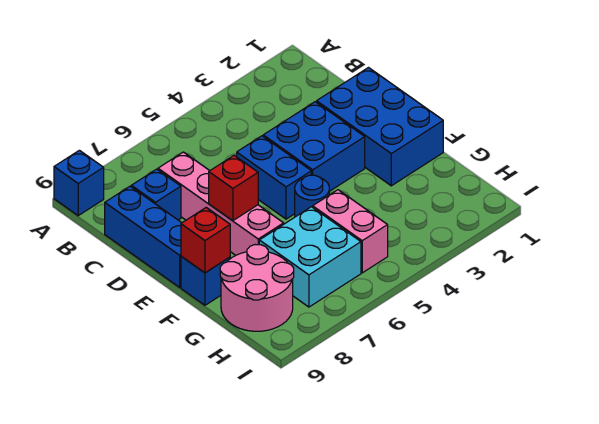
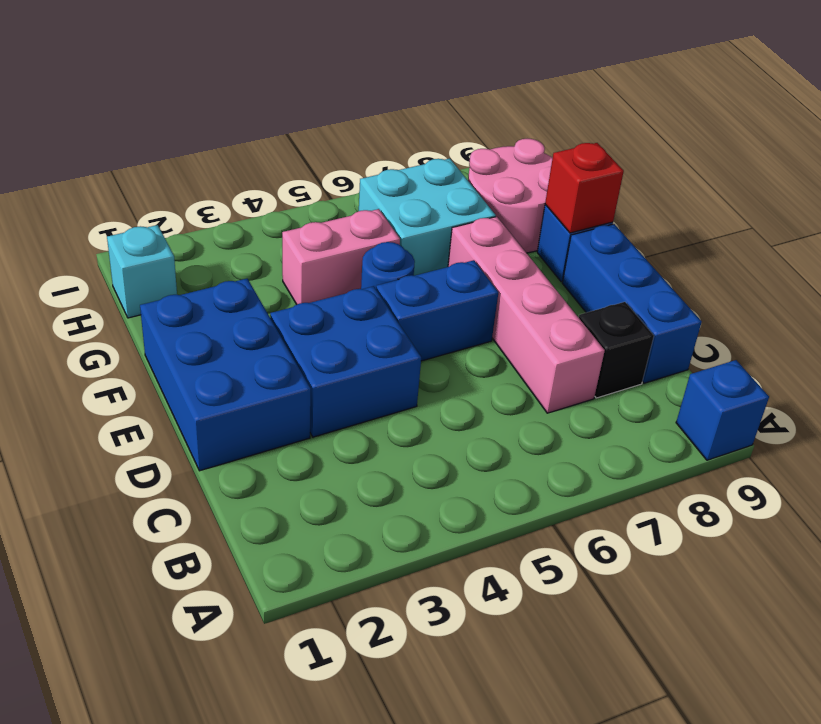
blue brick C8 level 1 -> black brick C8 level 1
blue brick D5:E5 level 1 -> blue brick E5:E6 level 1
red brick E7 level 2 -> none
pink brick G5:H5 level 1 -> pink brick G4:G5 level 1
none -> cyan brick H1 level 1

